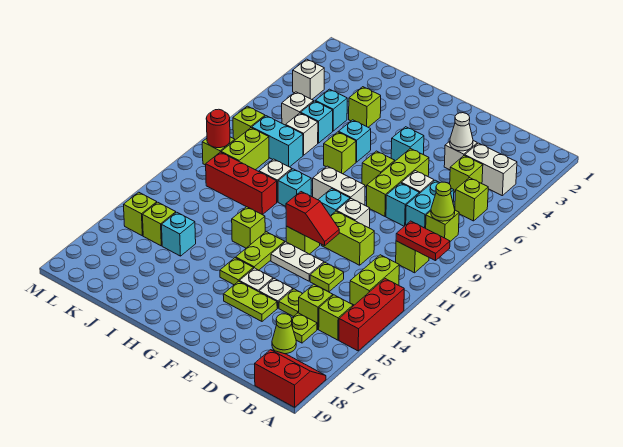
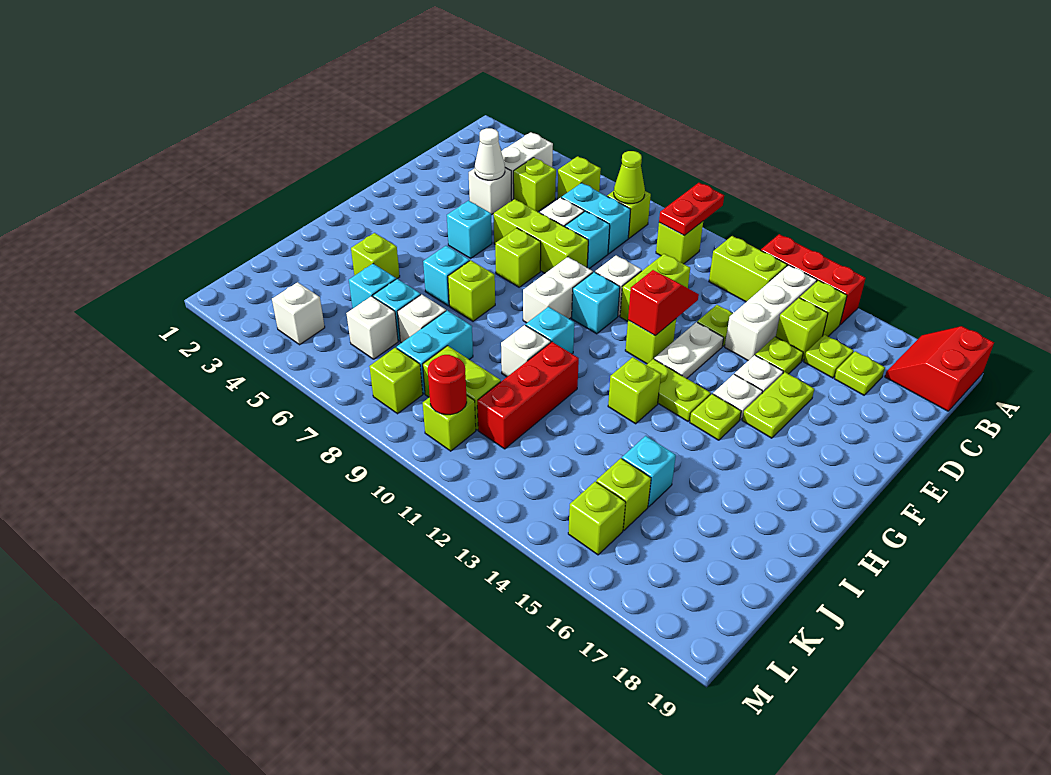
none -> white brick B14:D14 level 1
lime cone C17 level 1 -> lime plate C17 level 1

